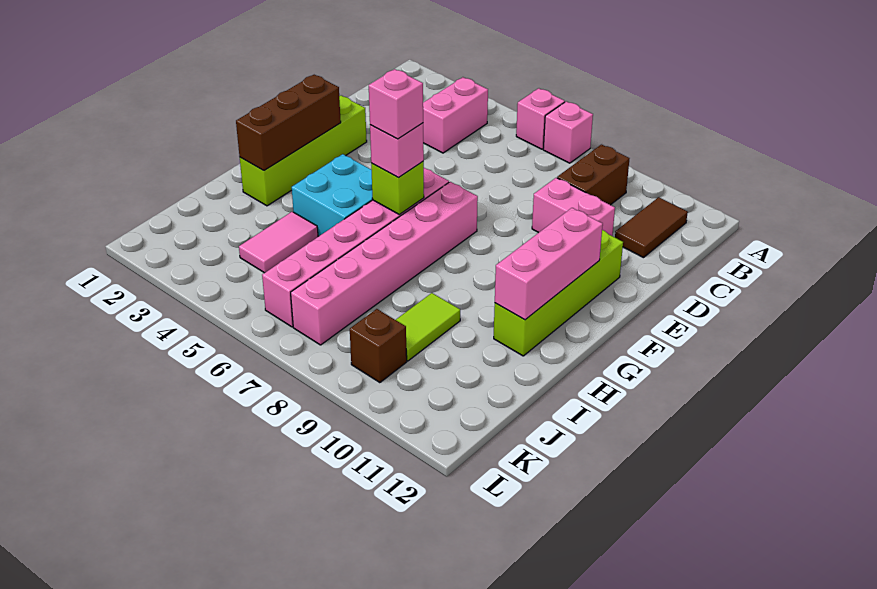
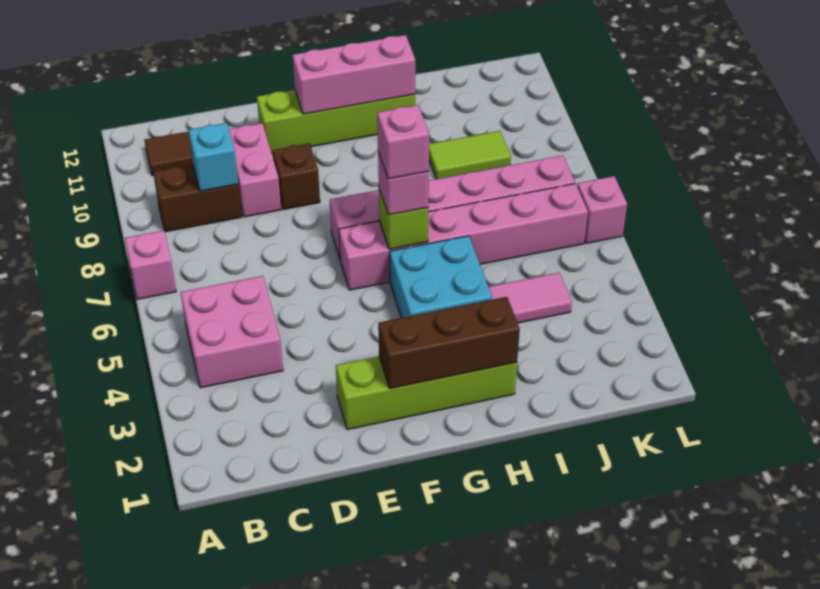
pink brick A6 level 1 -> pink brick L6 level 1
pink brick B4:C4 level 1 -> pink brick B4:C5 level 1
none -> cyan brick C9 level 2
brown brick K9 level 1 -> brown brick E9 level 1

